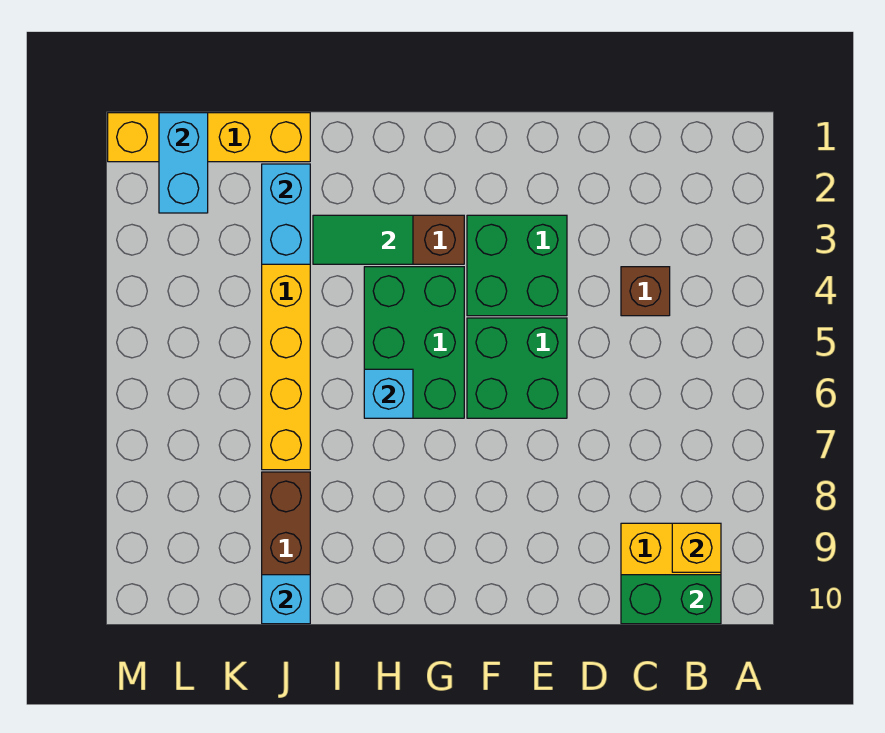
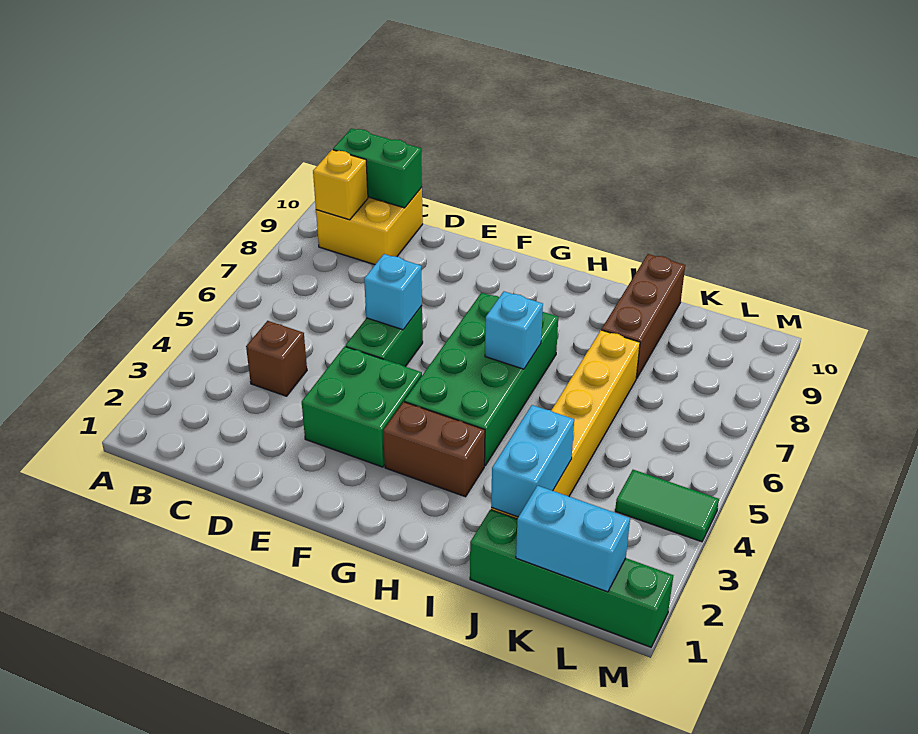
green brick E5:F6 level 1 -> green brick E5:E6 level 1
green brick G4:H6 level 1 -> green brick G4:H7 level 1
green tile H3:I3 level 2 -> green tile L4:M4 level 1
yellow brick J1:M1 level 1 -> green brick J1:M1 level 1
cyan brick J10 level 2 -> cyan brick E6 level 2
cyan brick L1:L2 level 2 -> cyan brick K1:L1 level 2

